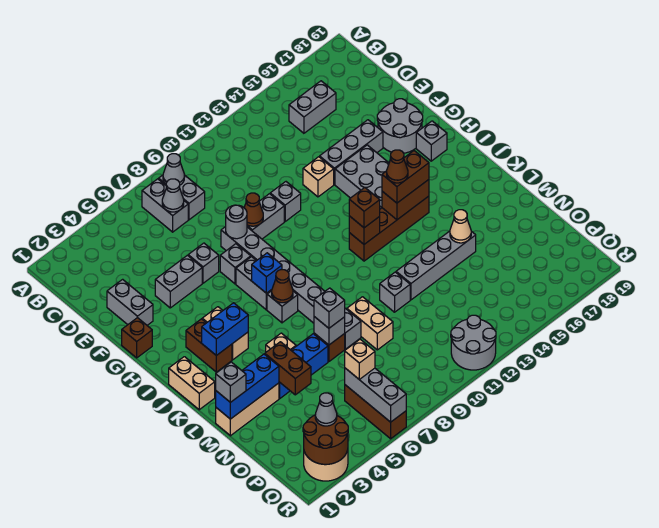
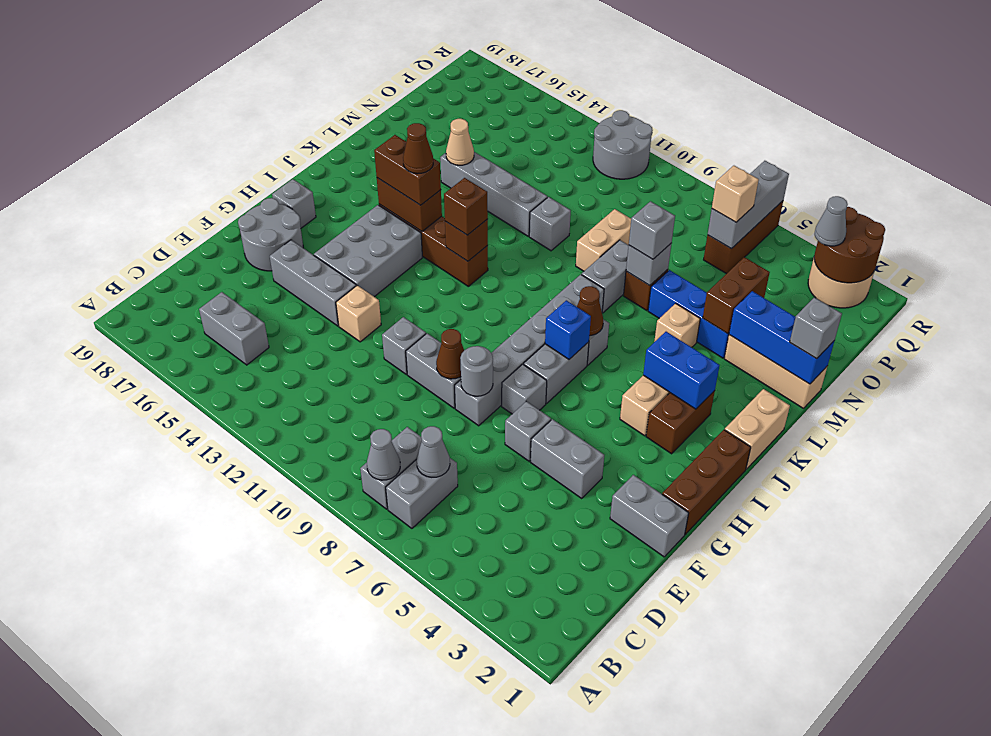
grey brick E2:F2 level 1 -> grey brick F1:F2 level 1
brown brick G1 level 1 -> brown brick G1:I1 level 1

